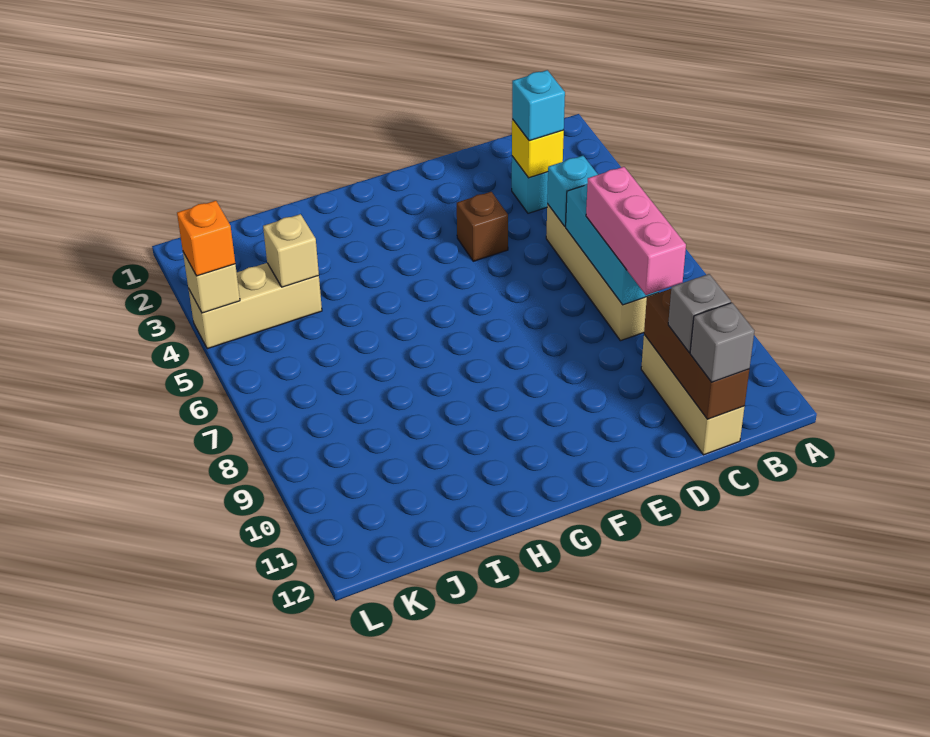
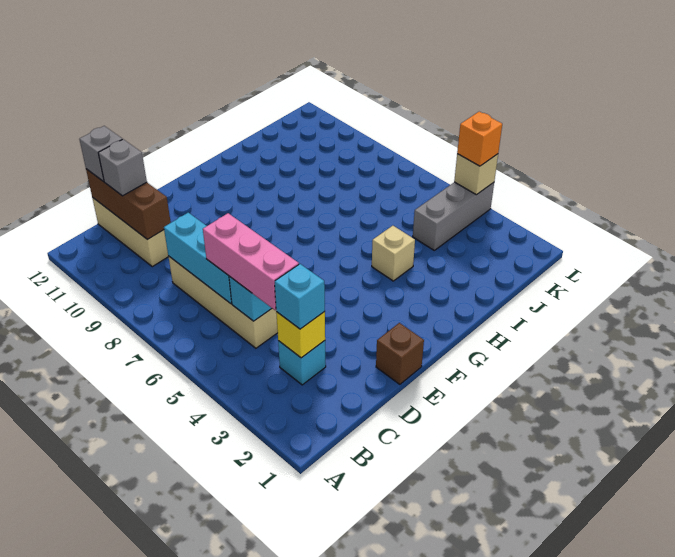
pink brick C7:C9 level 3 -> pink brick C4:C6 level 3
brown brick E4 level 1 -> brown brick E1 level 1
tan brick J4:L4 level 1 -> grey brick J4:L4 level 1
tan brick J4 level 2 -> tan brick H4 level 1

